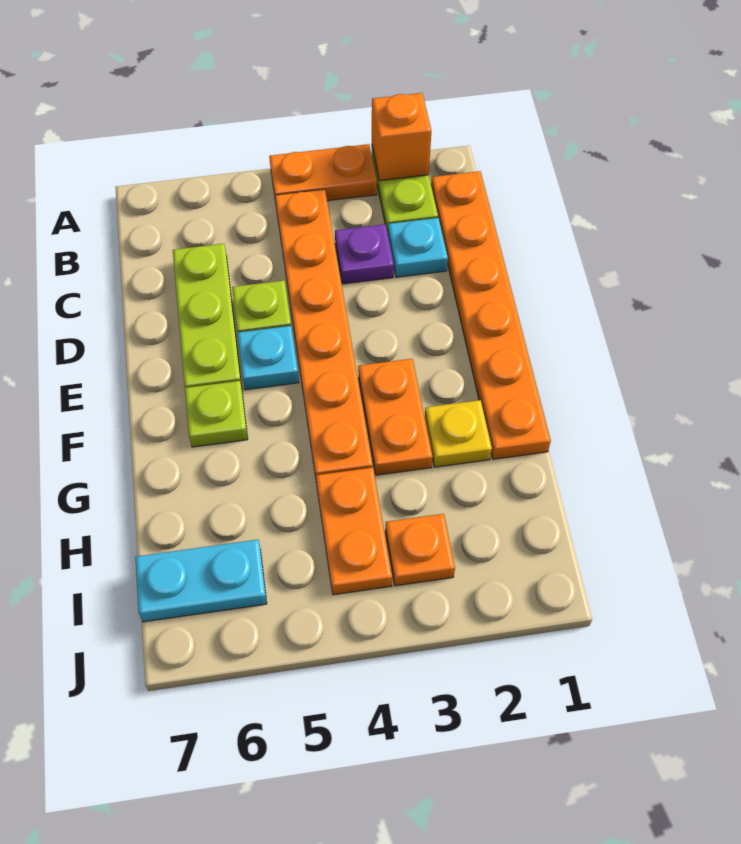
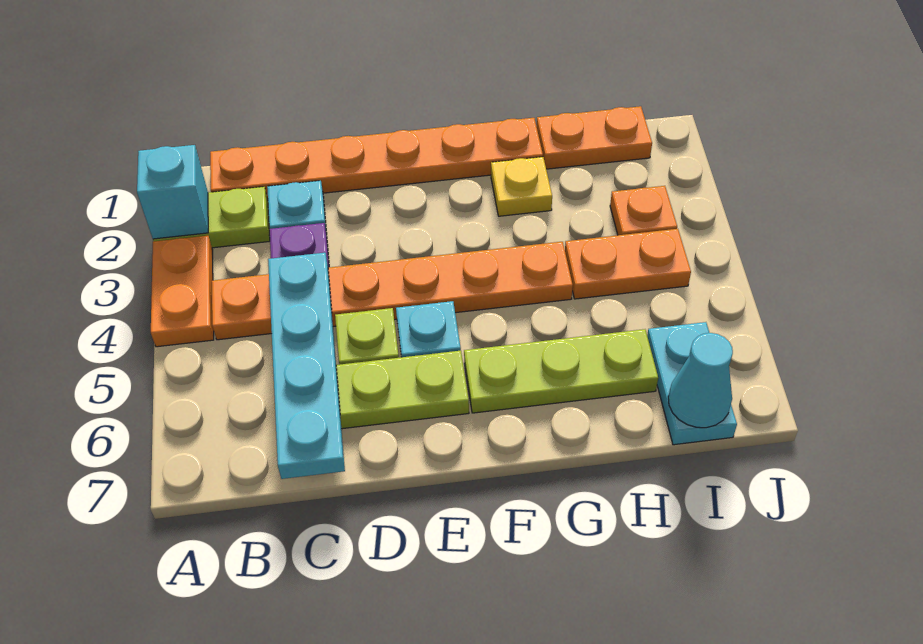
orange brick A2 level 2 -> cyan brick A2 level 2
none -> cyan plate C4:C7 level 2
orange plate F3:G3 level 1 -> orange plate H1:I1 level 1
lime plate F6 level 1 -> lime plate F6:H6 level 1
none -> cyan cone I7 level 2

